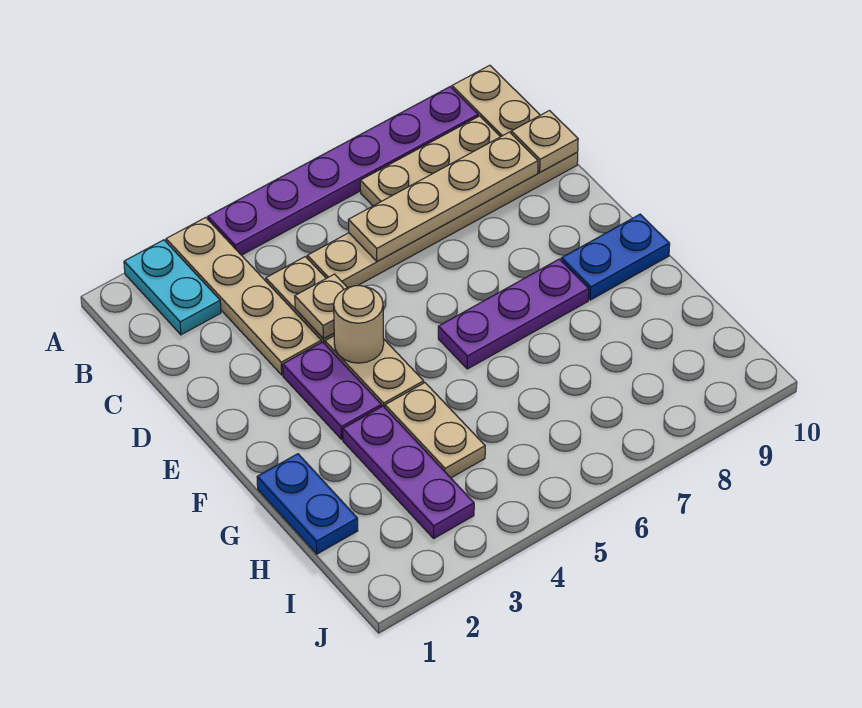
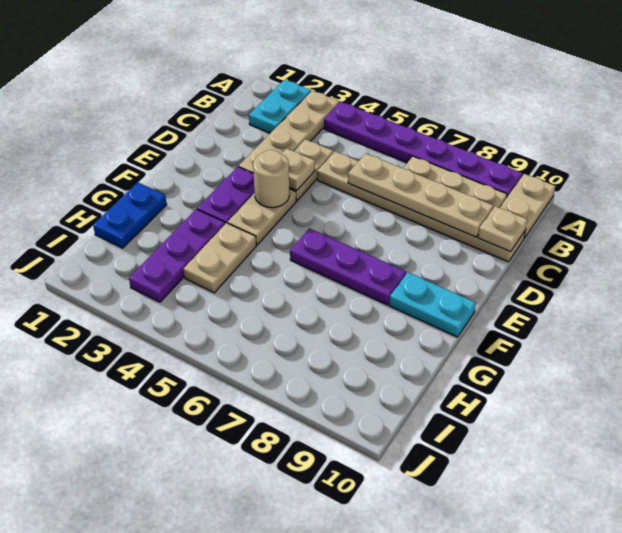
blue plate F9:F10 level 1 -> cyan plate F9:F10 level 1

